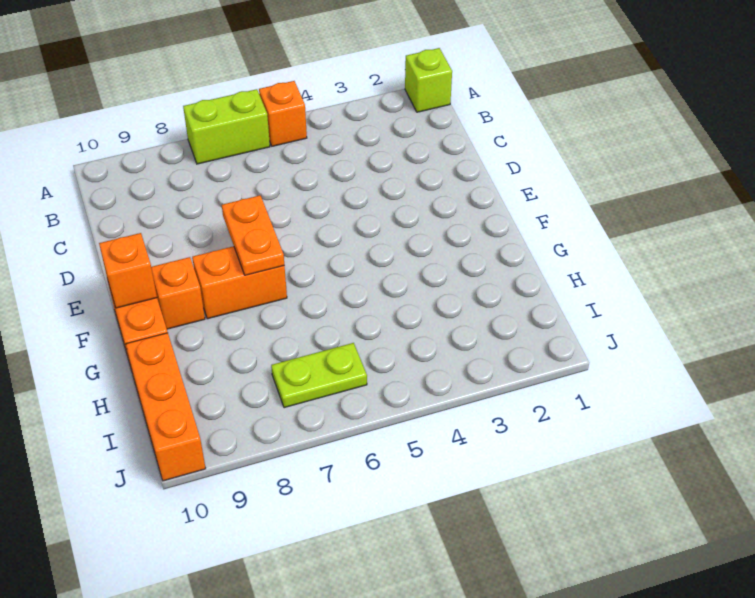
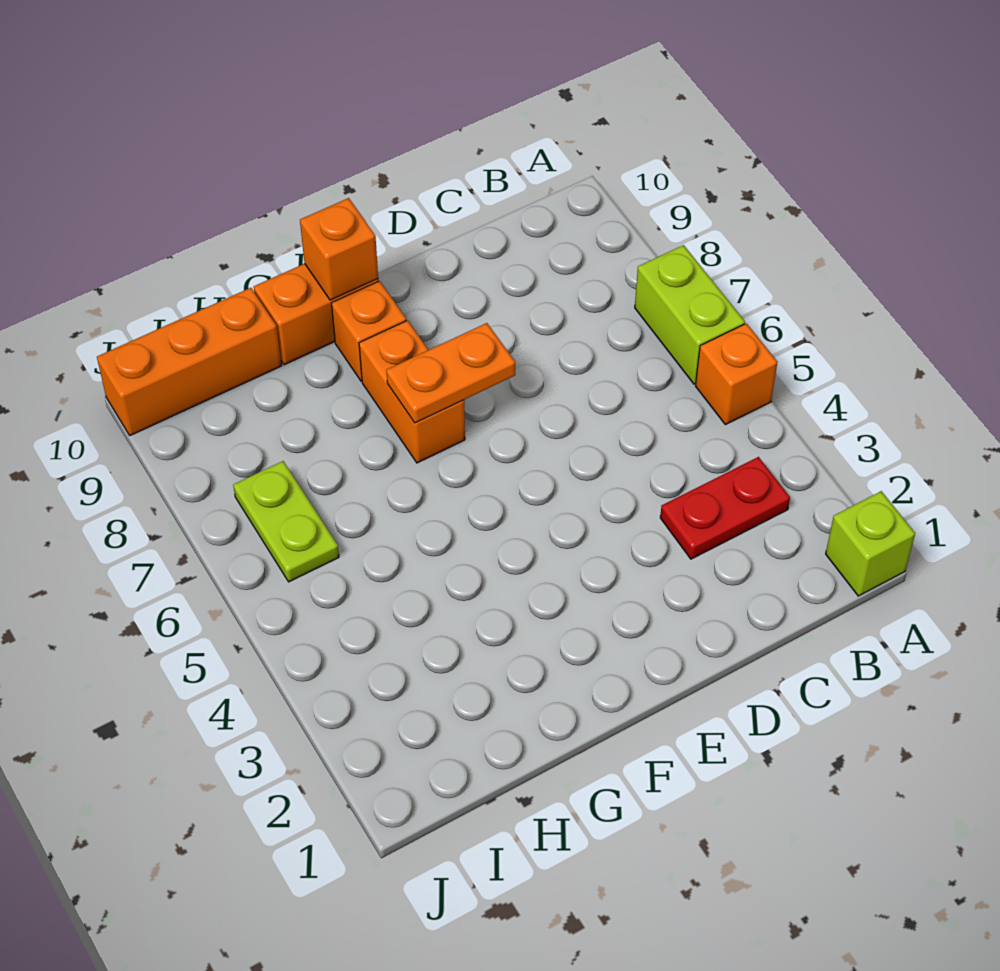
none -> red plate B3:C3 level 1

